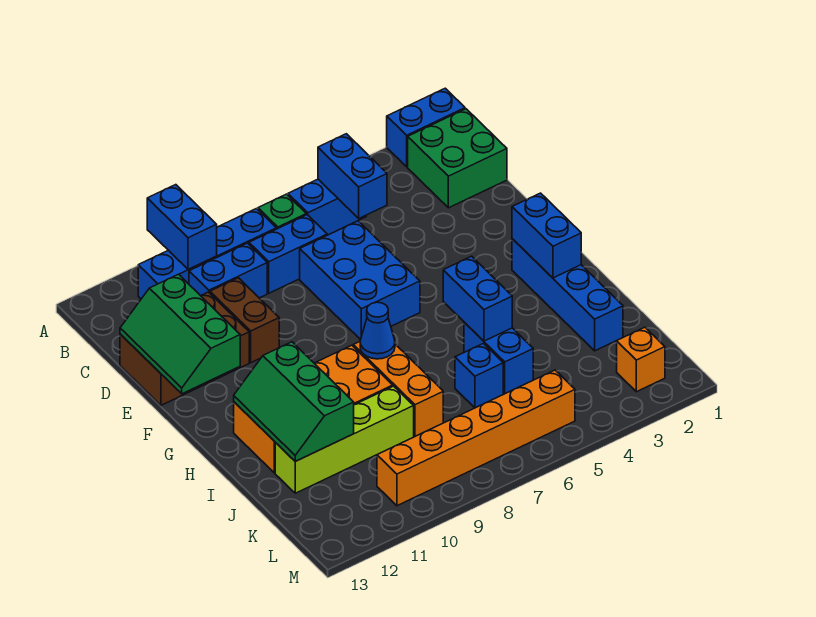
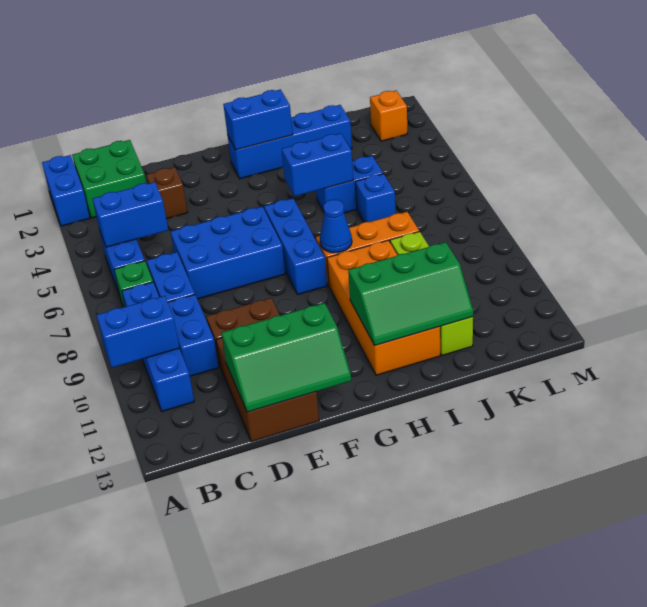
none -> brown brick D3 level 1
none -> blue brick G6:G8 level 1
orange brick L5:L10 level 1 -> none

